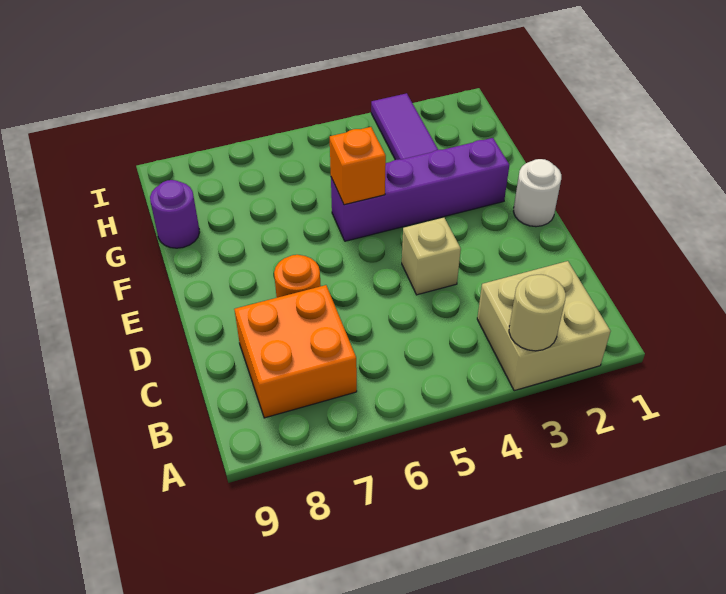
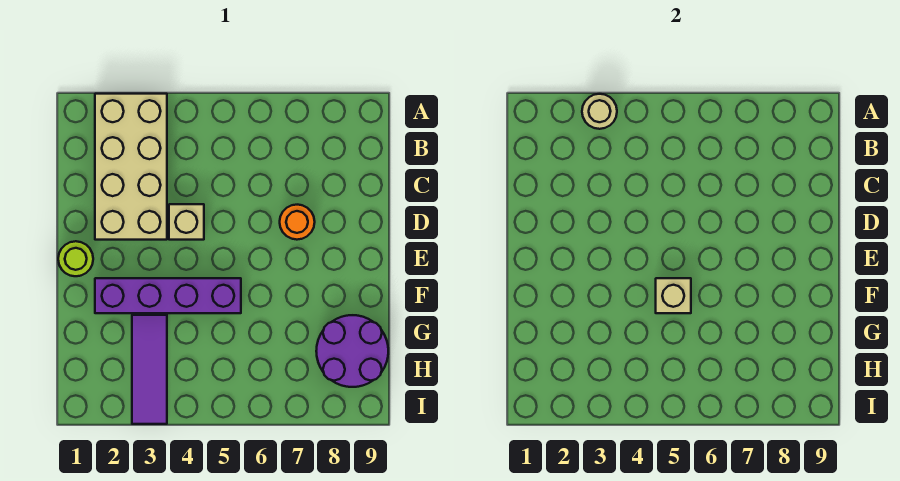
tan brick A2:B3 level 1 -> tan brick A2:D3 level 1
orange brick B7:C8 level 1 -> none
white round brick E1 level 1 -> lime round brick E1 level 1
orange brick F5 level 2 -> tan brick F5 level 2
purple round brick G9 level 1 -> purple round brick G8:H9 level 1

